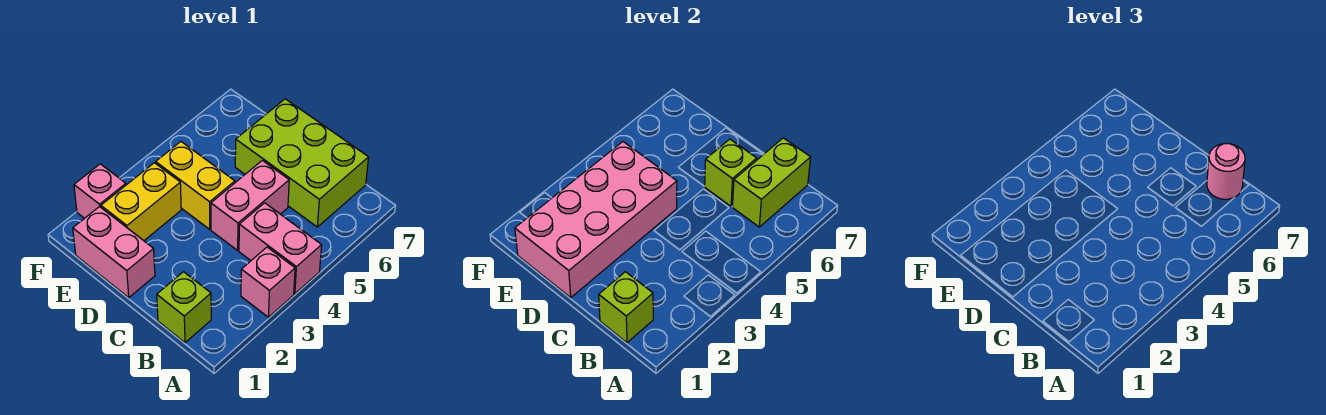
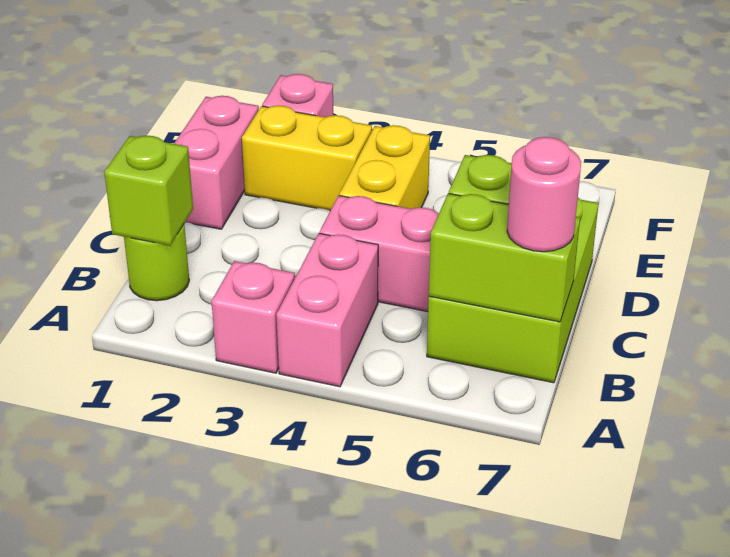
lime brick B1 level 1 -> lime round brick B1 level 1
pink brick D1:E4 level 2 -> none

